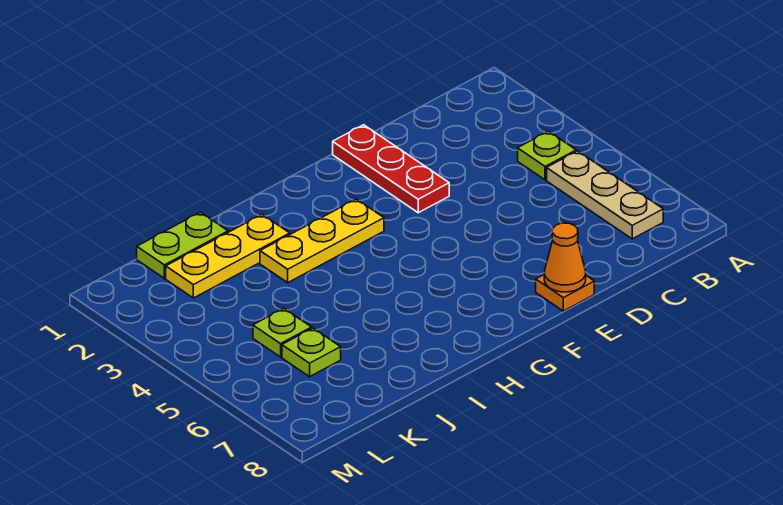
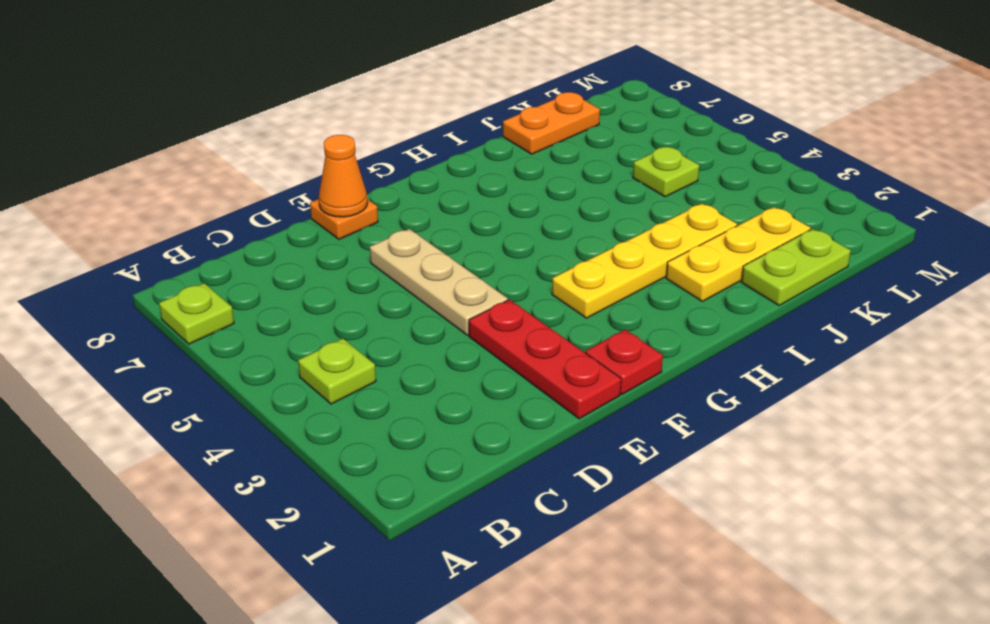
tan plate B5:B7 level 1 -> tan plate E4:E6 level 1
none -> red plate F1 level 1
yellow plate G3:I3 level 1 -> yellow plate G3:J3 level 1
none -> orange plate J8:K8 level 1
lime plate K6 level 1 -> lime plate A7 level 1

